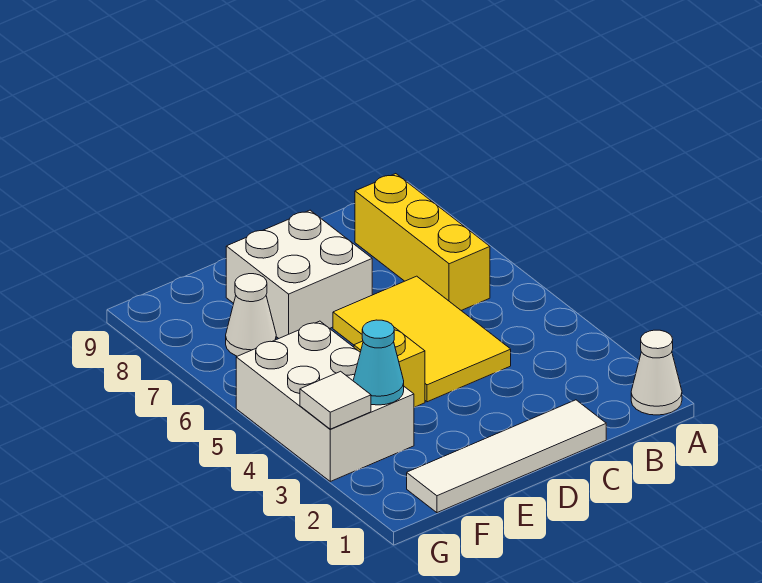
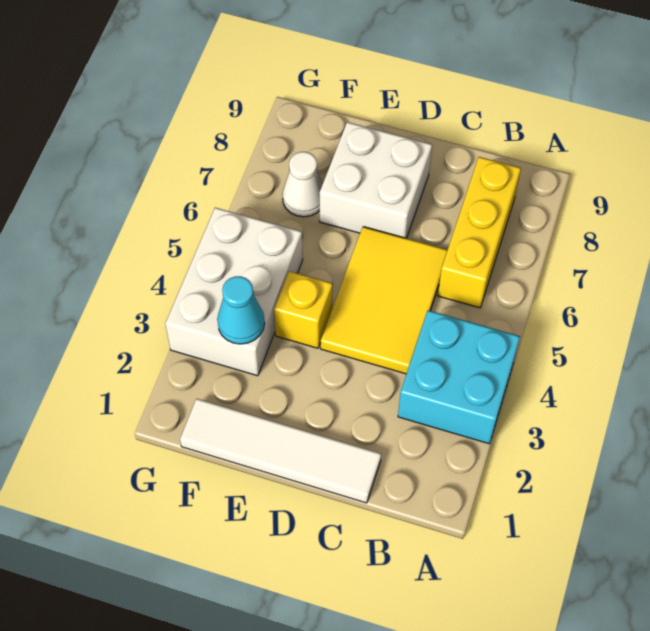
white cone A1 level 1 -> none
none -> cyan brick A3:B4 level 1
white tile G3 level 2 -> none

